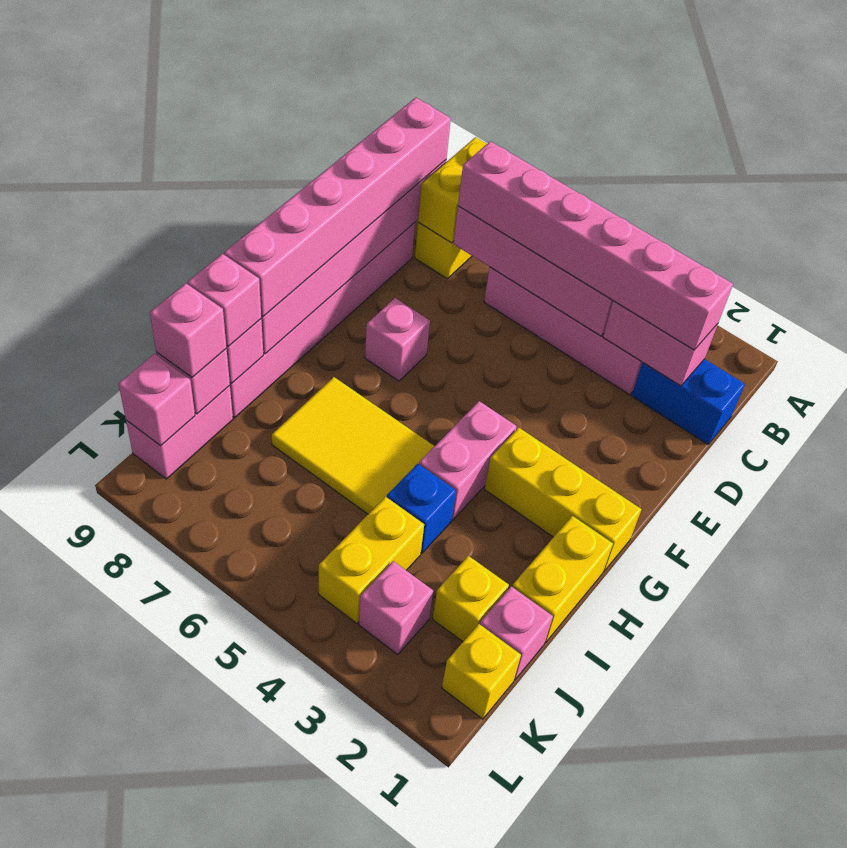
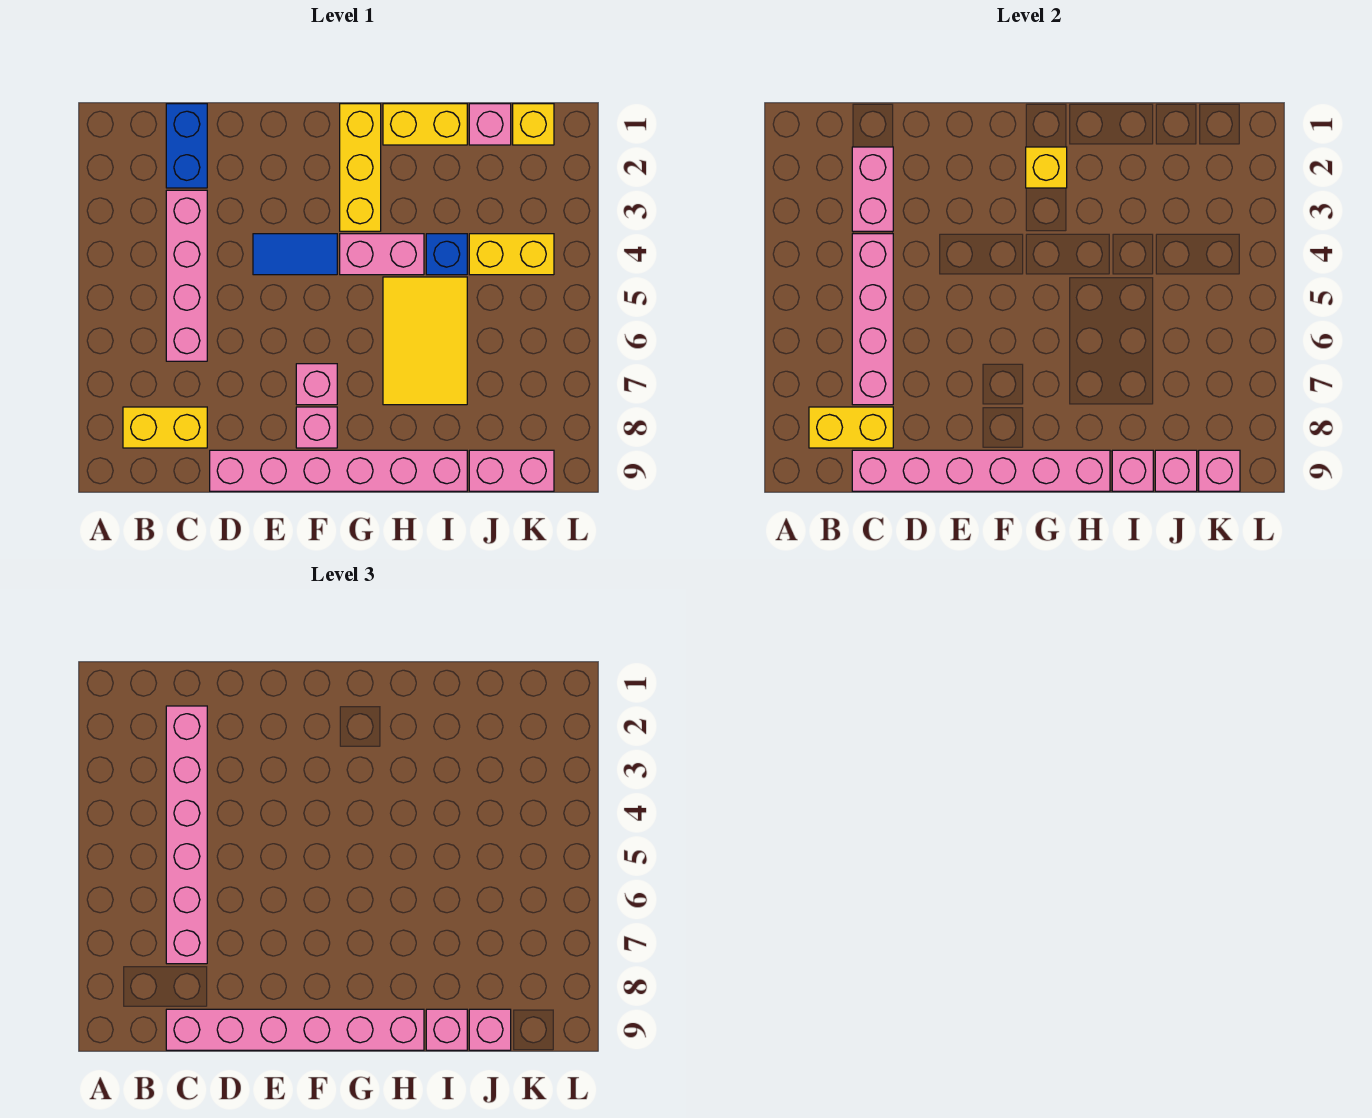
none -> blue tile E4:F4 level 1
yellow brick J2 level 1 -> yellow brick G2 level 2
pink brick K3 level 1 -> pink brick F8 level 1

